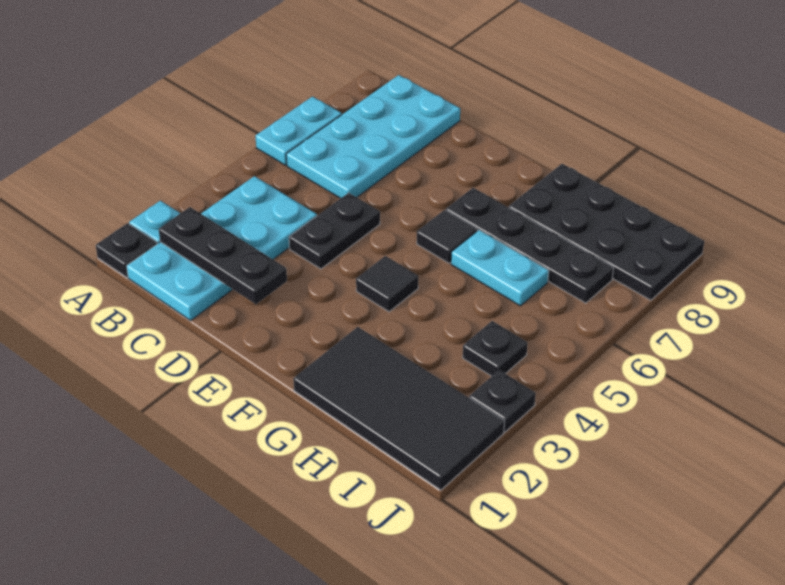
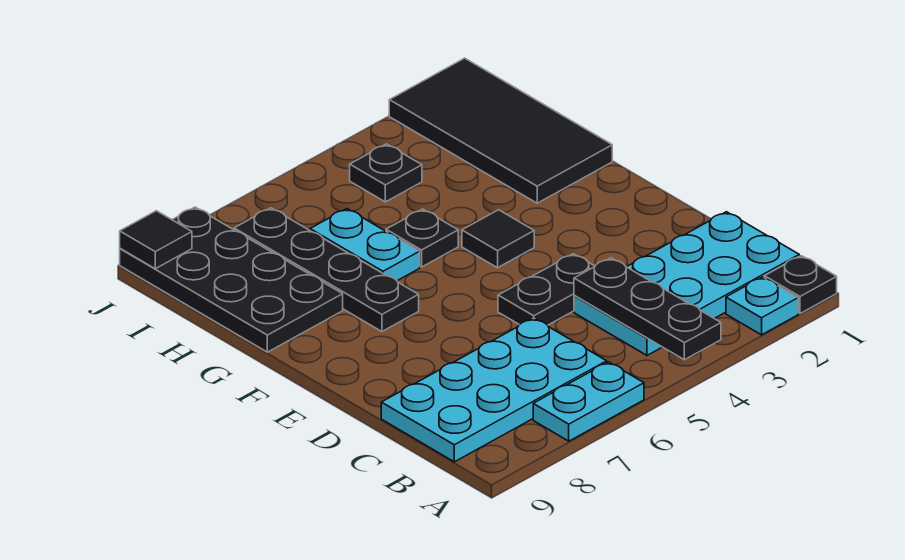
black plate B2:D2 level 2 -> black plate A4:C4 level 2
black tile F6 level 1 -> black tile J9 level 2
black plate J3 level 1 -> black plate G5 level 1

